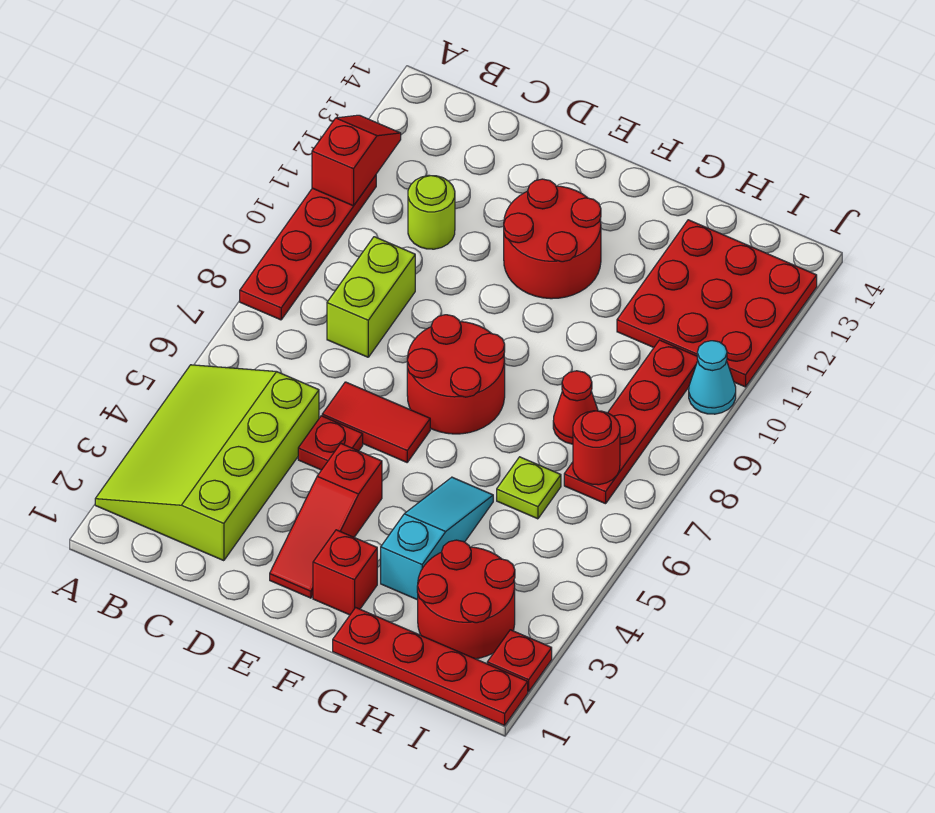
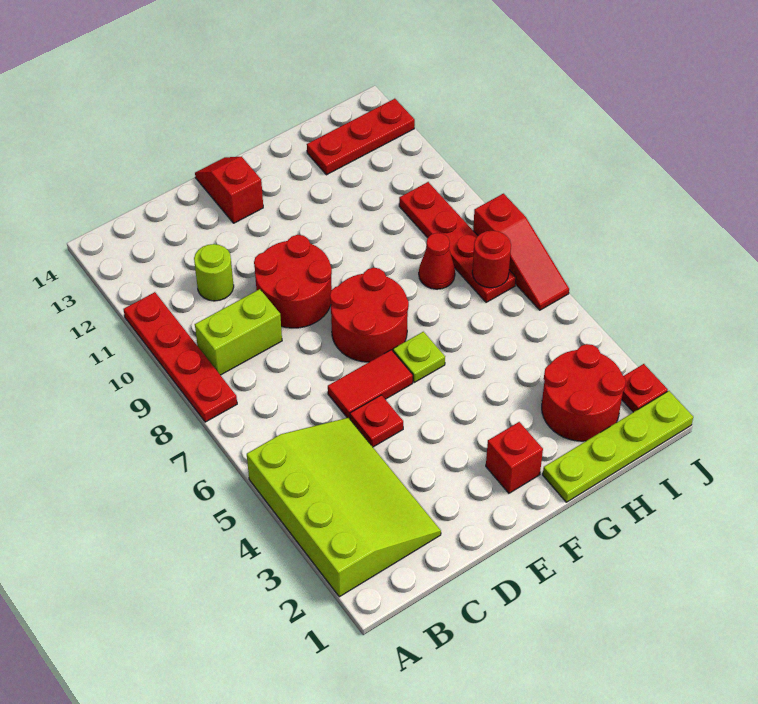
lime slope A2:C5 level 1 top C -> lime slope A2:C5 level 1 top A
red slope A11:A12 level 2 top 11 -> red slope E13:E14 level 1 top 13
lime brick C8:C9 level 1 -> lime brick B9:C9 level 1
red slope E2:E4 level 1 top 4 -> red slope J6:J8 level 1 top 8
red round brick E11:F12 level 1 -> red round brick D9:E10 level 1
red plate G1:J1 level 1 -> lime plate G1:J1 level 1
cyan slope G3:G5 level 1 top 3 -> none
lime plate H6 level 1 -> lime plate F6 level 1
red plate H11:J13 level 1 -> red plate H13:J13 level 1
cyan cone J10 level 1 -> none

